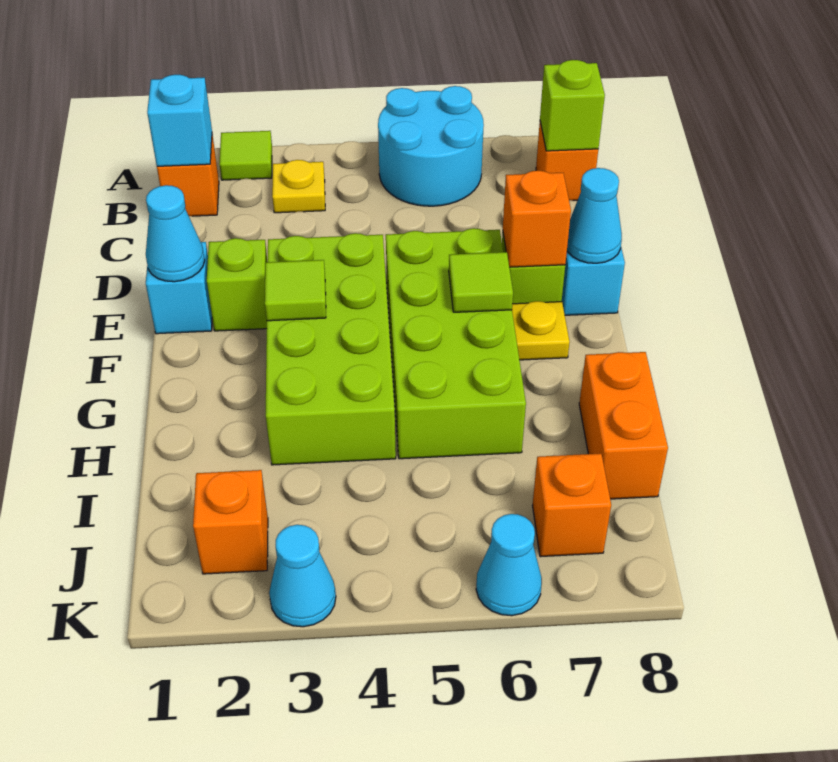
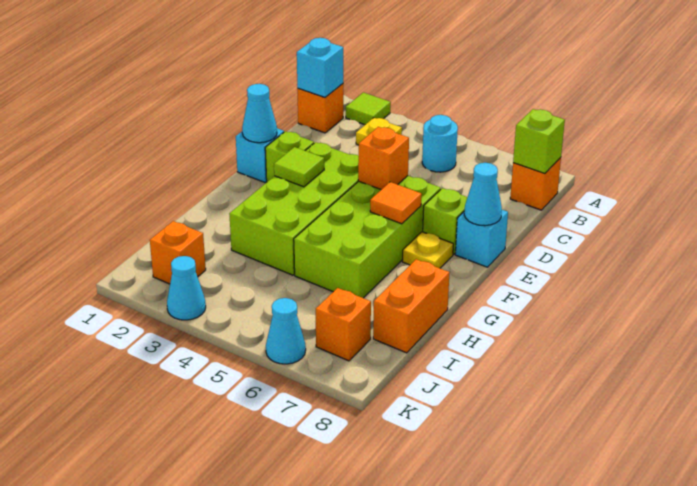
cyan round brick A5:B6 level 1 -> cyan round brick B5 level 1
orange brick E7 level 2 -> orange brick E5 level 2
lime tile F6 level 2 -> orange tile F6 level 2

